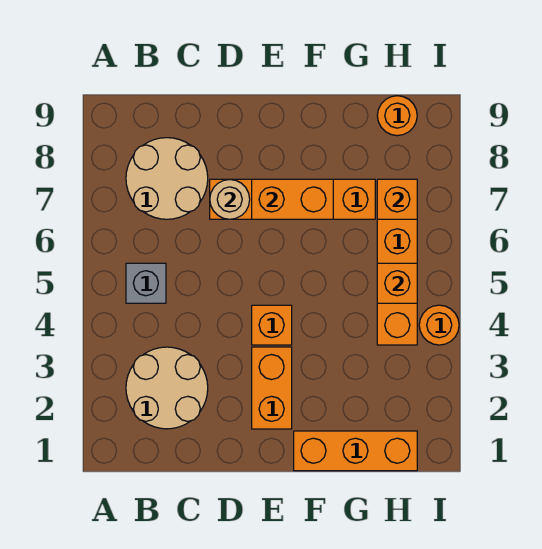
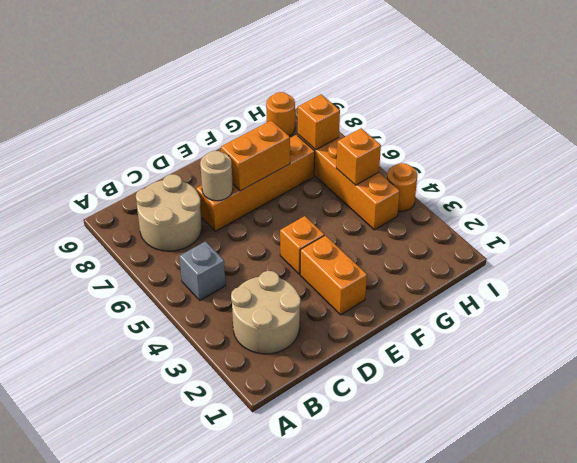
orange brick F1:H1 level 1 -> none

